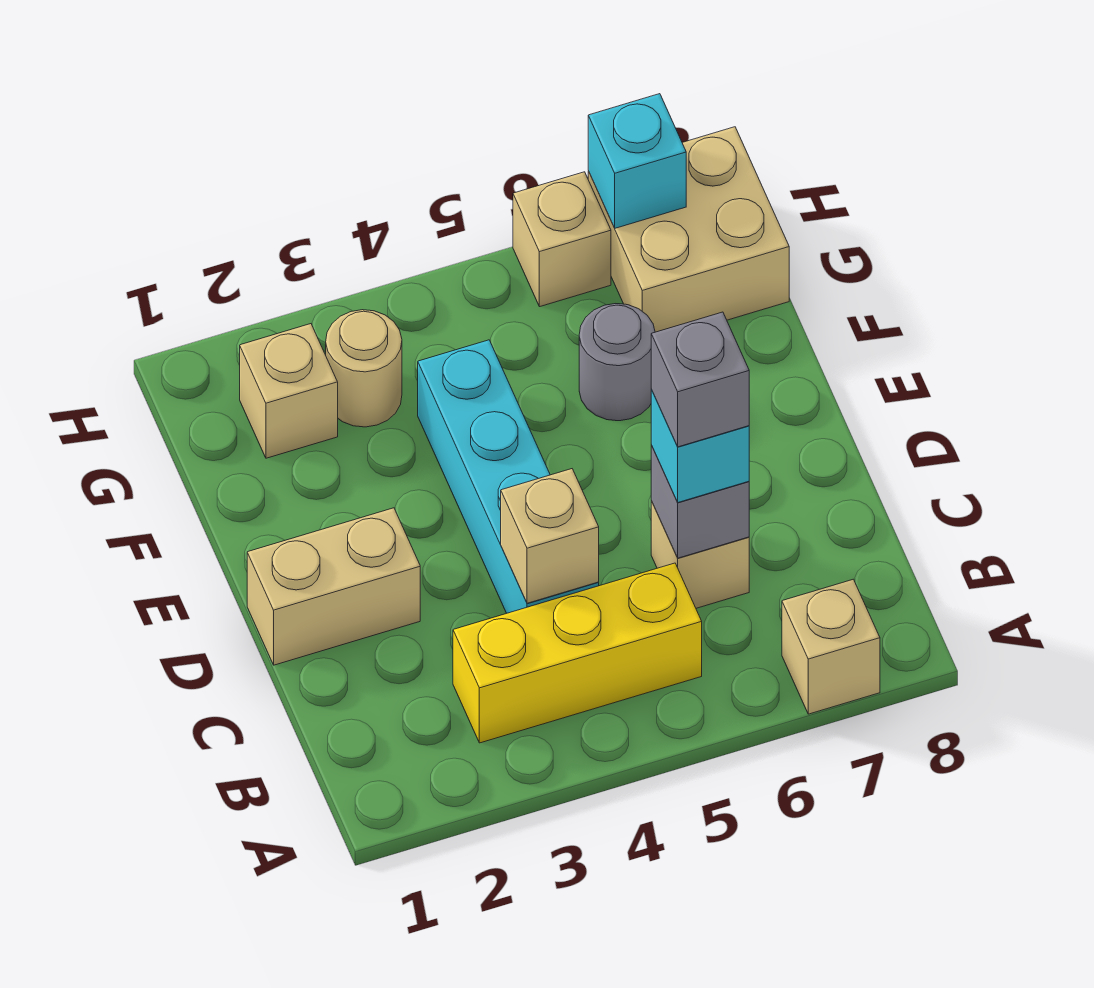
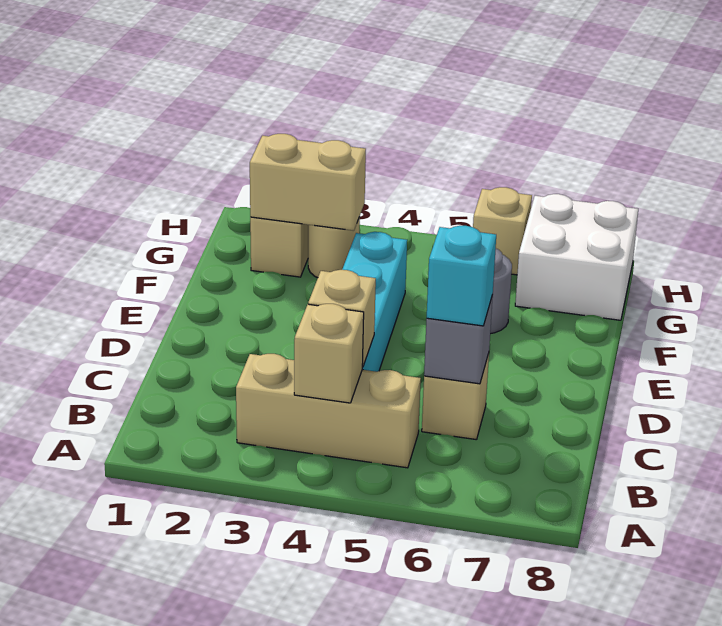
tan brick A7 level 1 -> tan brick B4 level 2
yellow brick B3:B5 level 1 -> tan brick B3:B5 level 1
grey brick C6 level 4 -> none
tan brick D1:D2 level 1 -> tan brick G2:G3 level 2
tan brick G7:H8 level 1 -> white brick G7:H8 level 1
cyan brick H7 level 2 -> none

